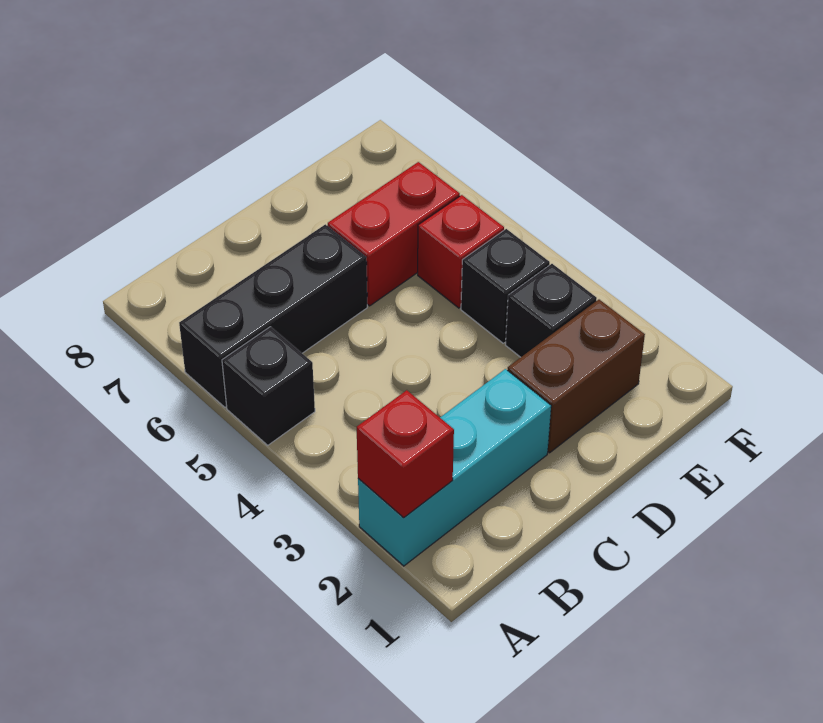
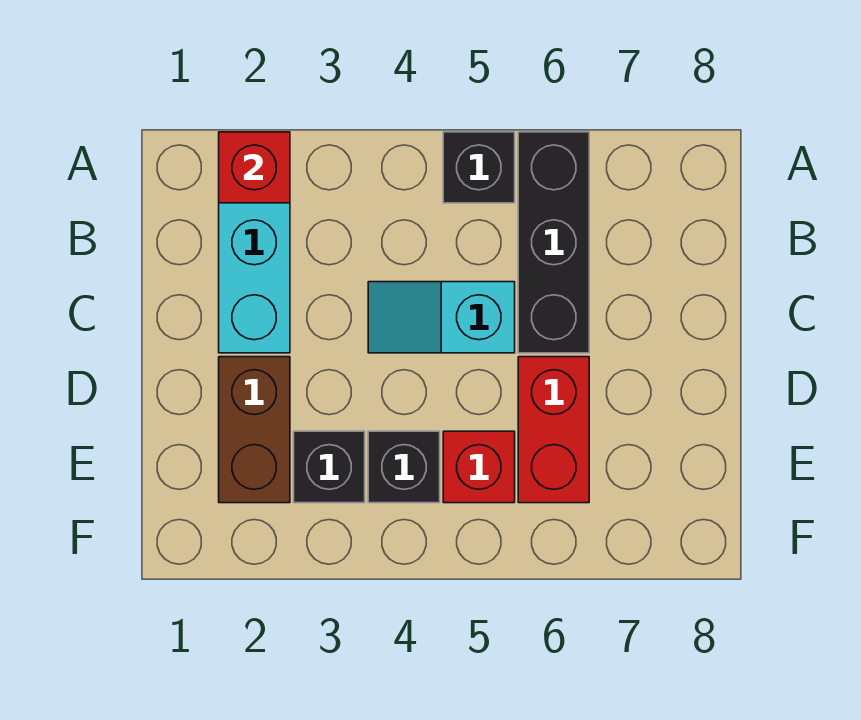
none -> cyan slope C4:C5 level 1 top 5

